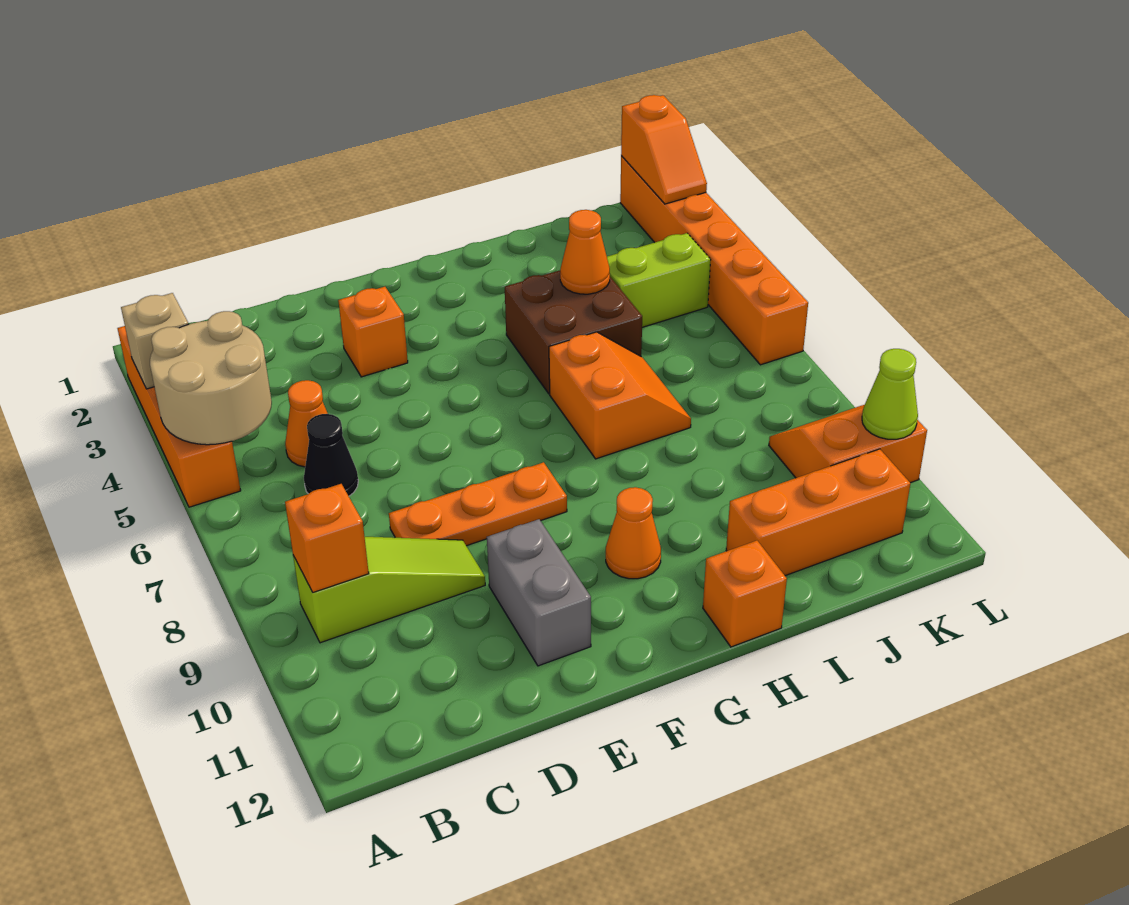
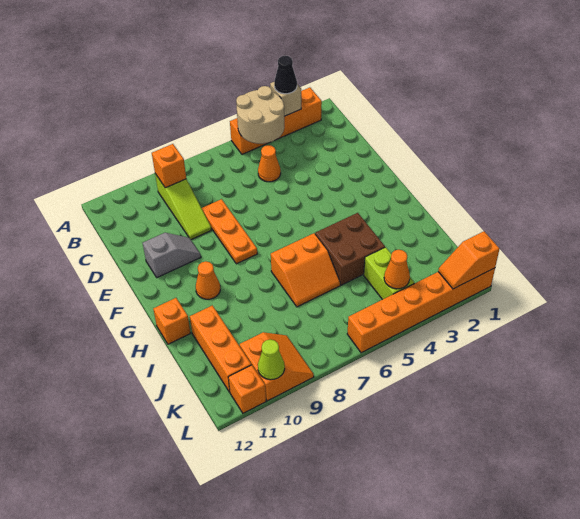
black cone C6 level 1 -> black cone A3 level 3
orange brick E3 level 1 -> orange brick L11 level 1
grey brick E10:E11 level 1 -> grey slope E10:E11 level 1 top 11
orange cone I4 level 2 -> orange cone K4 level 2

